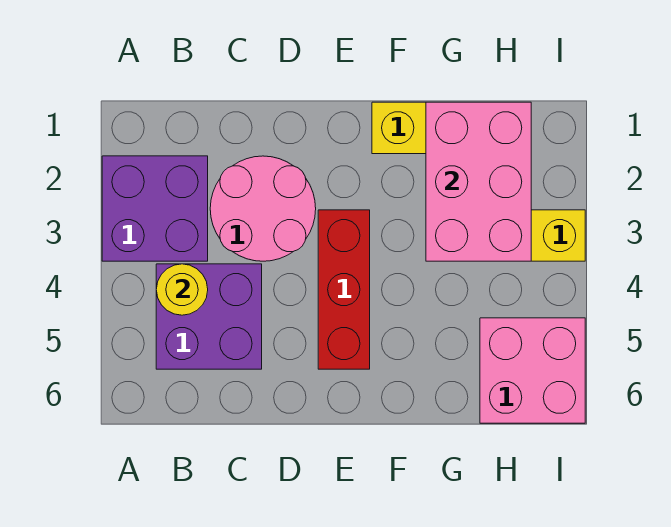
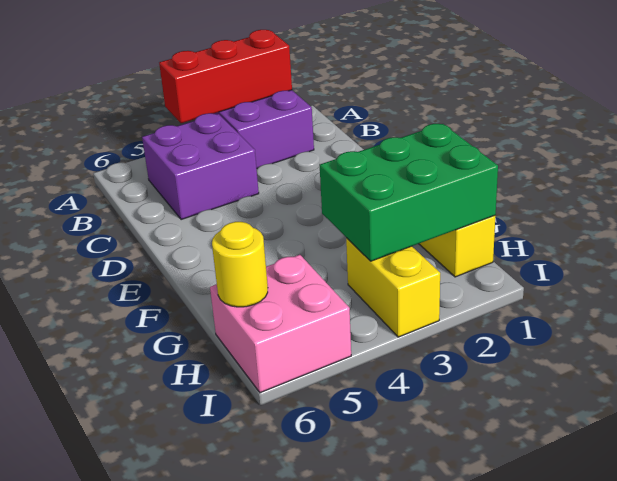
yellow round brick B4 level 2 -> yellow round brick H6 level 2
pink round brick C2:D3 level 1 -> none
red brick E3:E5 level 1 -> red brick A2:A4 level 2
pink brick G1:H3 level 2 -> green brick G1:H3 level 2

